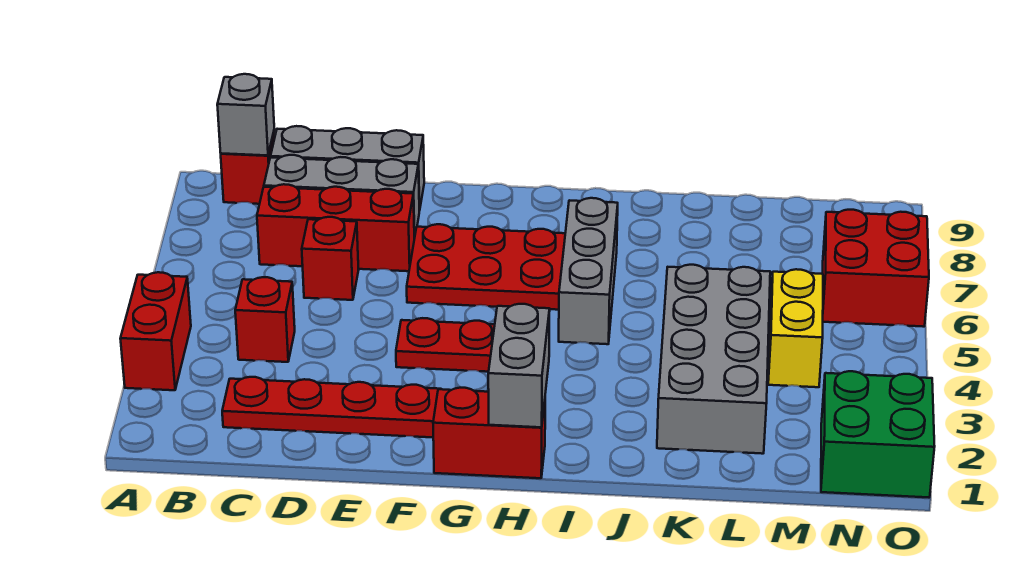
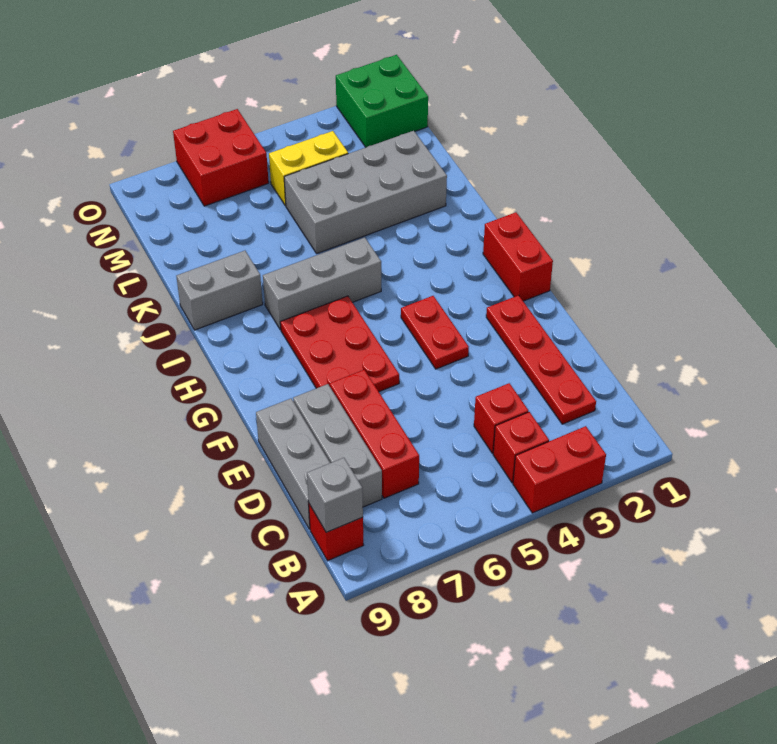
red brick D6 level 1 -> red brick B4 level 1
grey brick H1:H2 level 2 -> grey brick J8:J9 level 1

